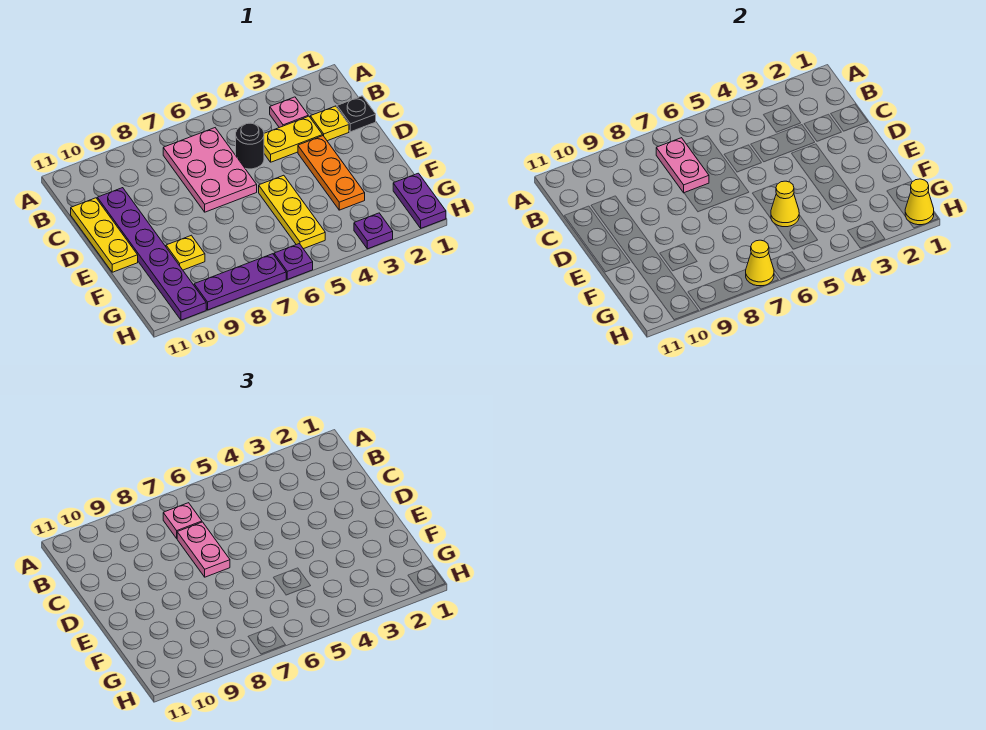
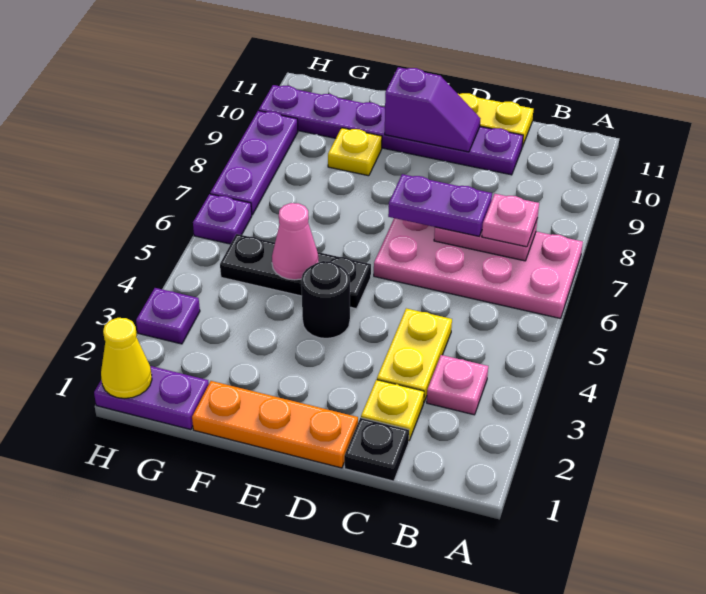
pink plate B6:D7 level 1 -> pink plate A6:D7 level 1
black round brick C5 level 1 -> black round brick E4 level 1
pink plate C7:D7 level 3 -> purple plate C7:D7 level 3
orange plate D3:F3 level 1 -> orange plate D1:F1 level 1
none -> purple slope D10:E10 level 2 top E
yellow plate E5:G5 level 1 -> black plate E5:G5 level 1
yellow cone F5 level 2 -> pink cone F5 level 2
yellow cone H7 level 2 -> none

